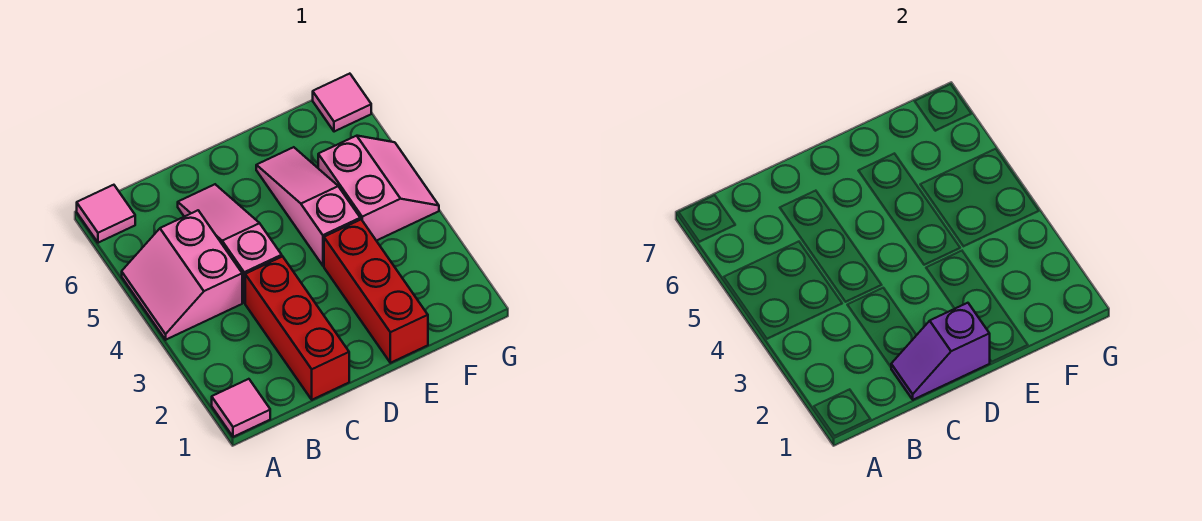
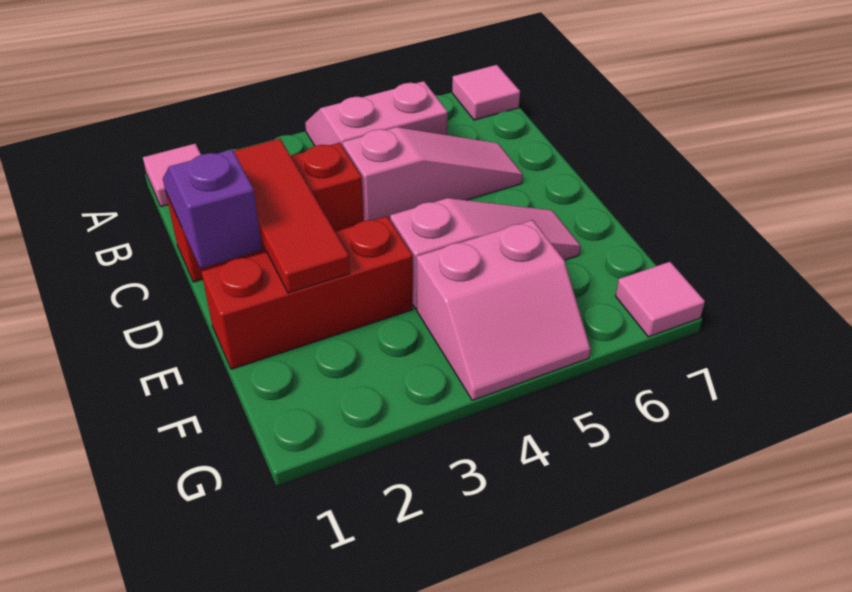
none -> red tile C2:E2 level 2

